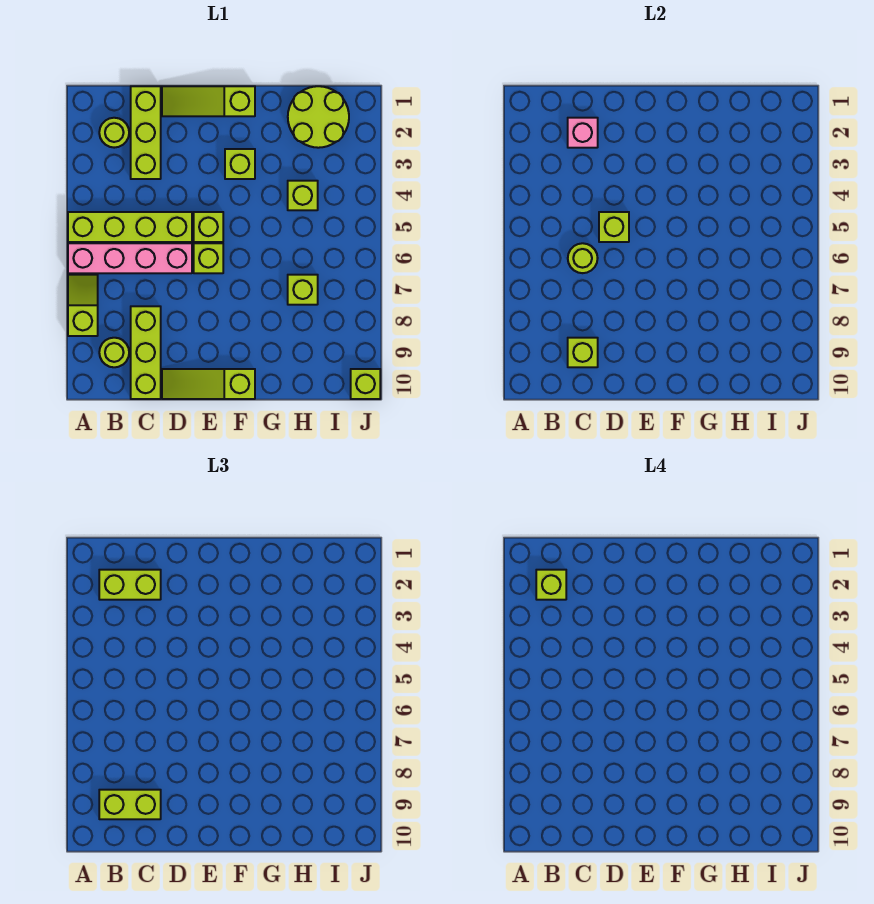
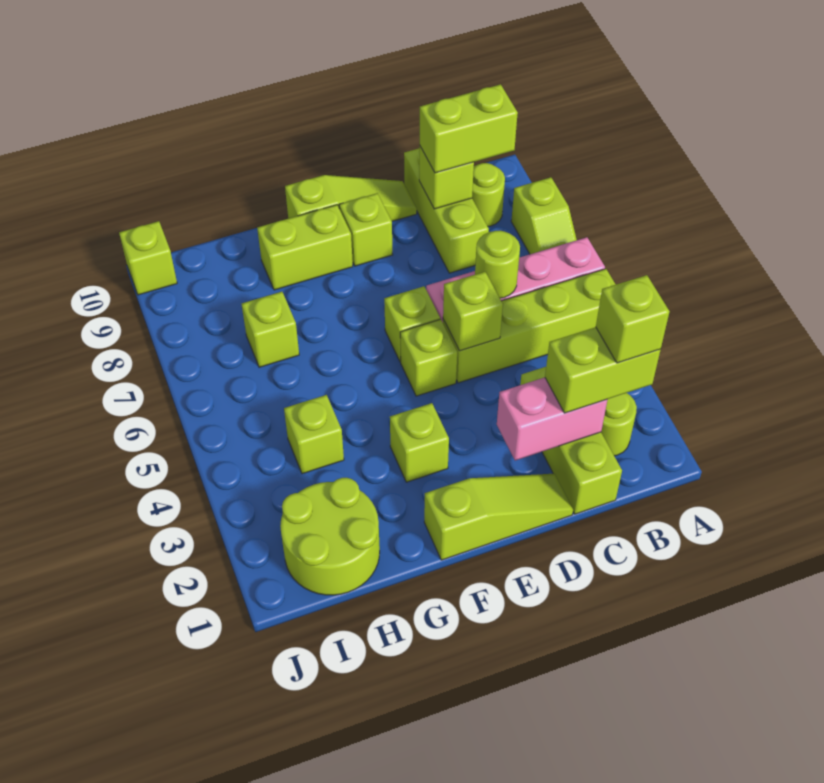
pink brick C2 level 2 -> pink brick C2:D2 level 2
none -> lime brick E9 level 1
none -> lime brick F9:G9 level 1

